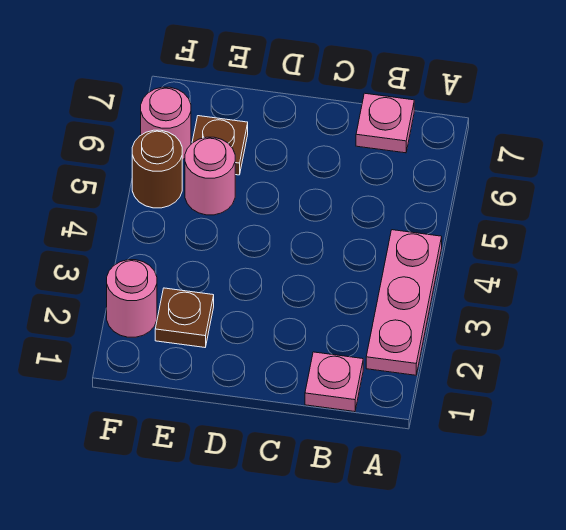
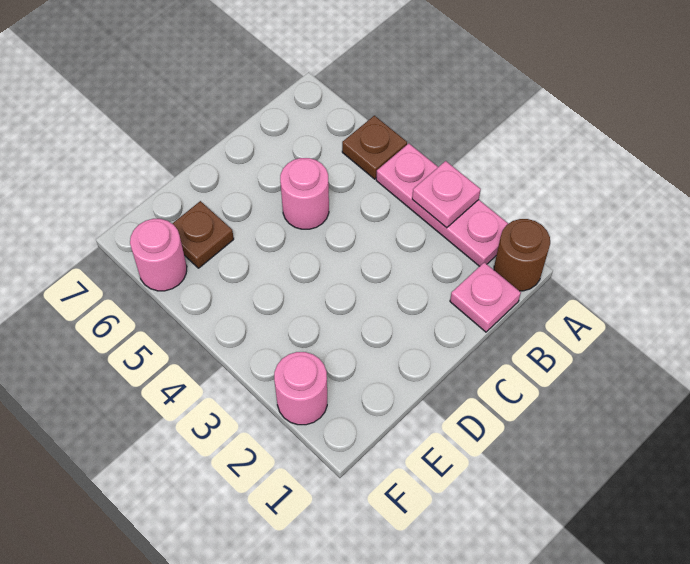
pink plate B7 level 1 -> pink plate A3 level 2
brown plate E2 level 1 -> brown plate A5 level 1
pink round brick E5 level 1 -> pink round brick C5 level 1
brown round brick F5 level 1 -> brown round brick A1 level 1

